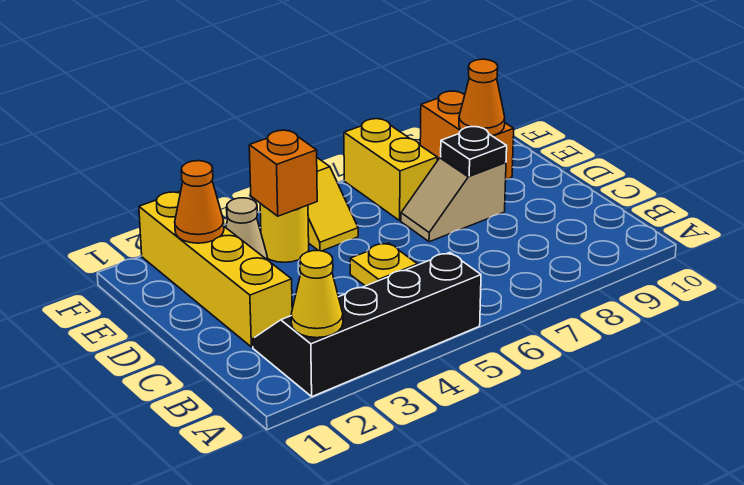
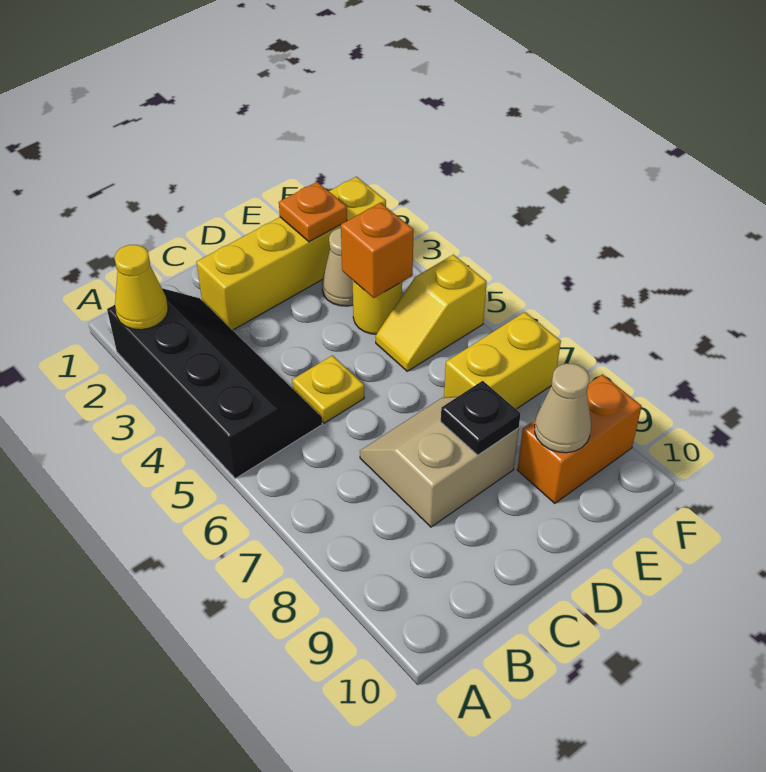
tan slope D7:D8 level 1 top 8 -> tan slope C7:D8 level 1 top 8
orange cone E2 level 2 -> orange plate E2 level 2
orange cone E9 level 2 -> tan cone E9 level 2

